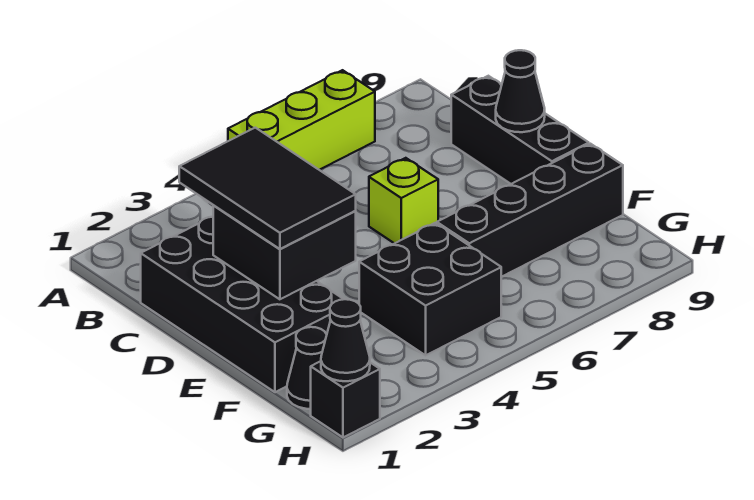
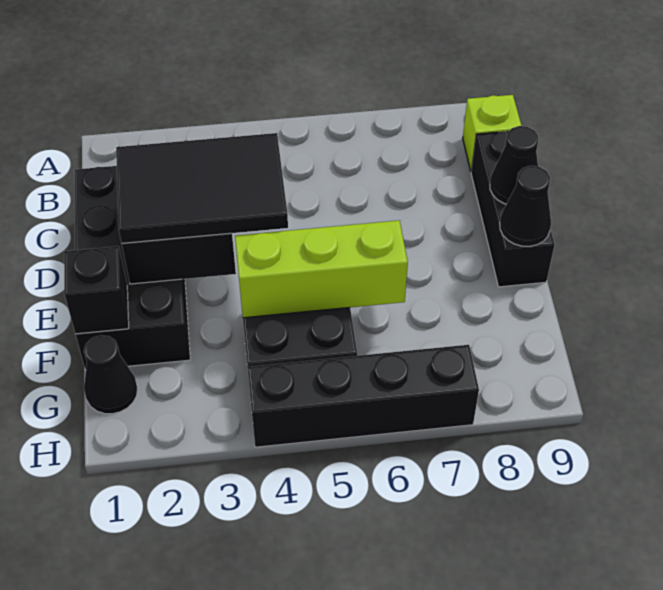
lime brick A5:A7 level 1 -> lime brick F4:F6 level 2
black tile C2:E3 level 3 -> black tile D2:E4 level 3
lime brick D6 level 1 -> lime brick B9 level 1
black brick F6:F9 level 1 -> black brick H4:H7 level 1
black brick H1 level 1 -> black brick F1 level 2
black cone H1 level 2 -> black cone E9 level 2

